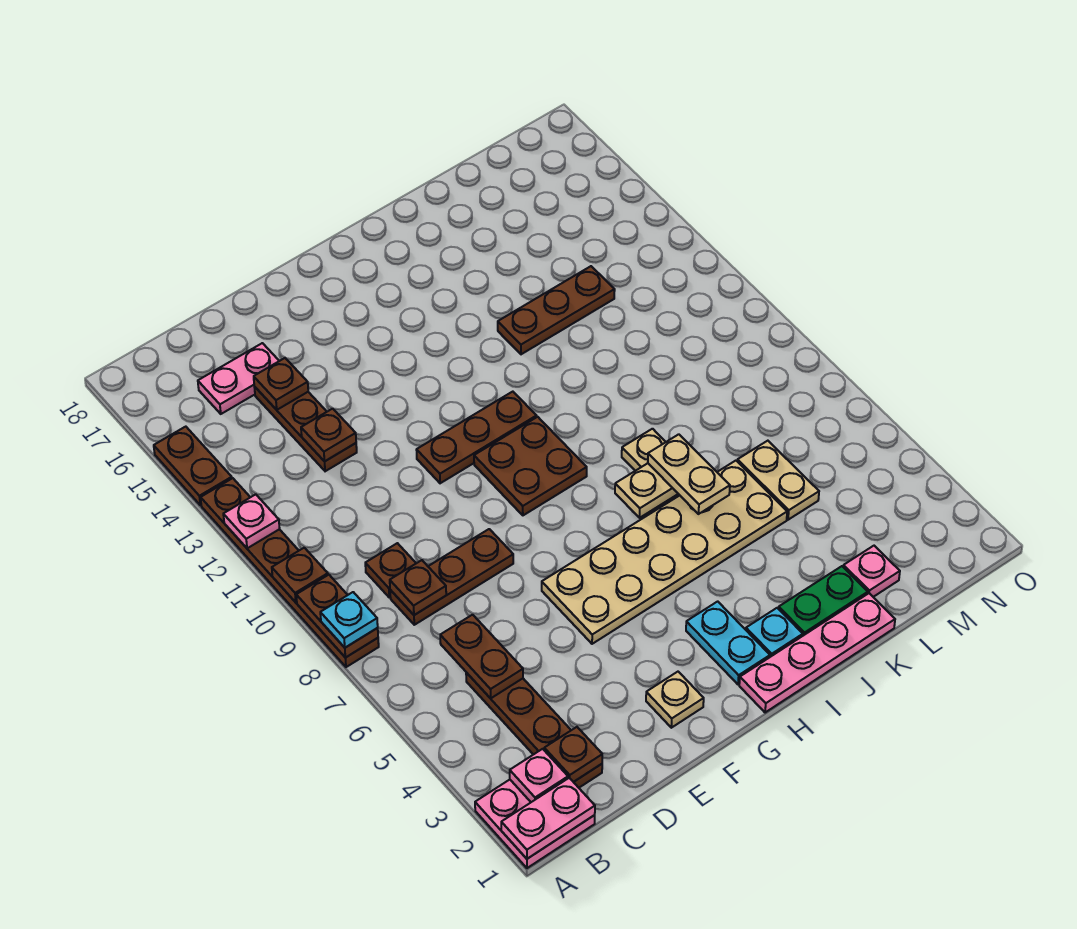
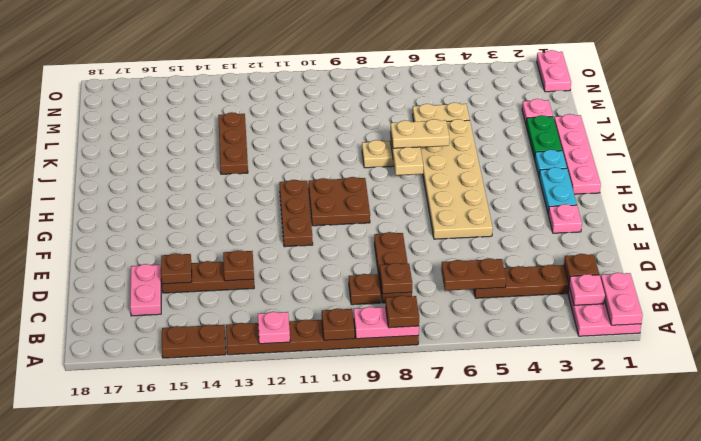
brown plate A8:A9 level 2 -> pink plate A8:A9 level 2
cyan plate A8 level 3 -> brown plate A8 level 3
tan plate F2 level 1 -> pink plate F2 level 1
cyan plate H2:H3 level 1 -> cyan plate G2:H2 level 1
none -> pink plate N1:O1 level 1

